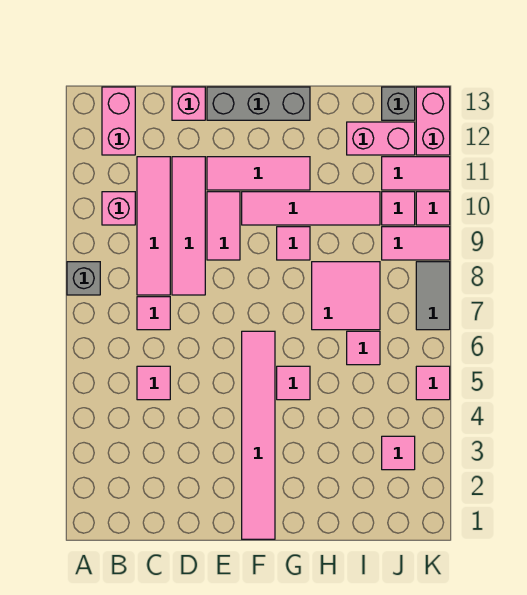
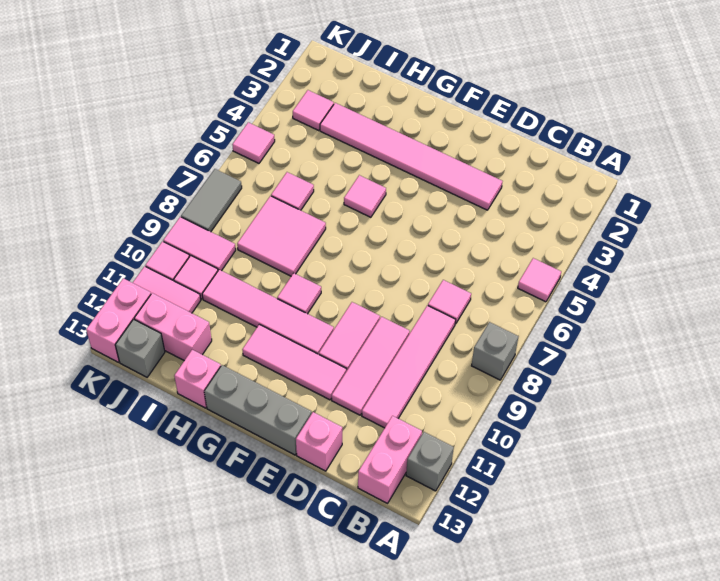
none -> grey brick A12 level 1
pink brick B10 level 1 -> pink brick H13 level 1
pink tile C5 level 1 -> pink tile A5 level 1
pink tile D8:D11 level 1 -> pink tile D9:D11 level 1
pink tile F1:F6 level 1 -> pink tile D3:I3 level 1

